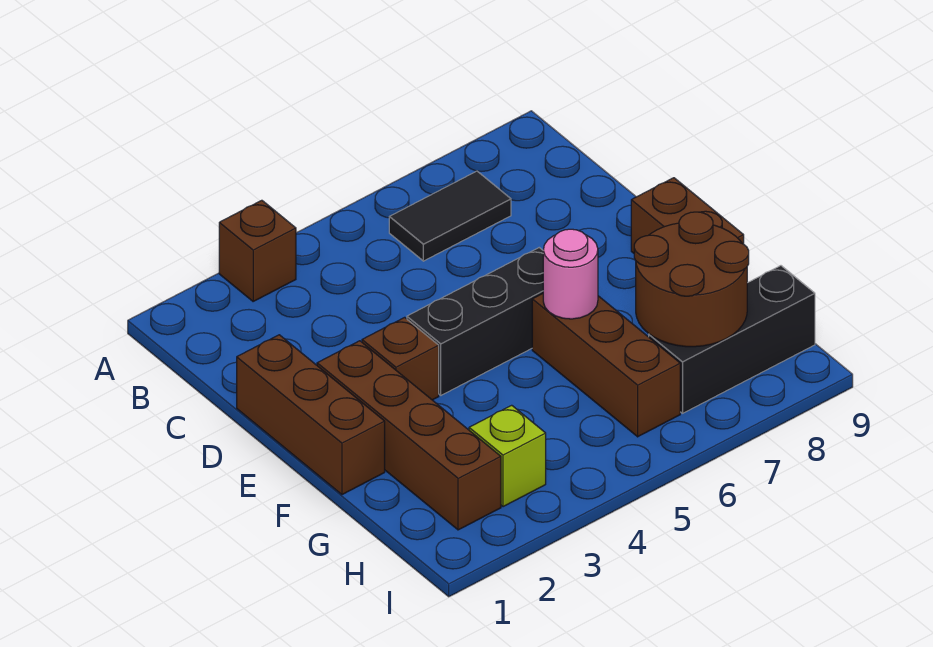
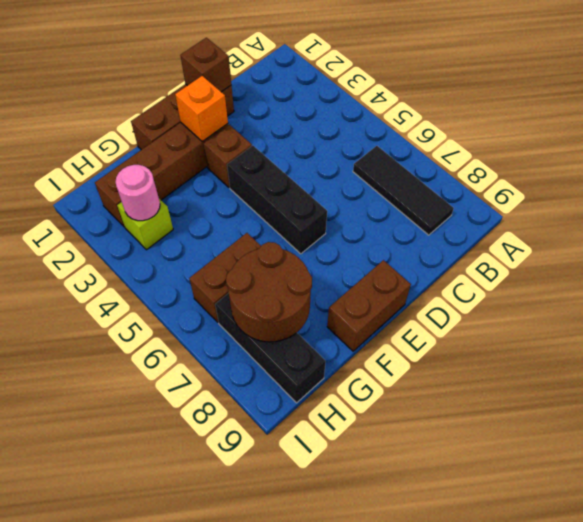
brown brick A3 level 1 -> brown brick D1 level 2
black tile B6:B7 level 1 -> black tile B6:B8 level 1
none -> orange brick E2 level 2
brown brick F6:H6 level 1 -> brown brick G6:H6 level 1
pink round brick F6 level 2 -> pink round brick H3 level 2

